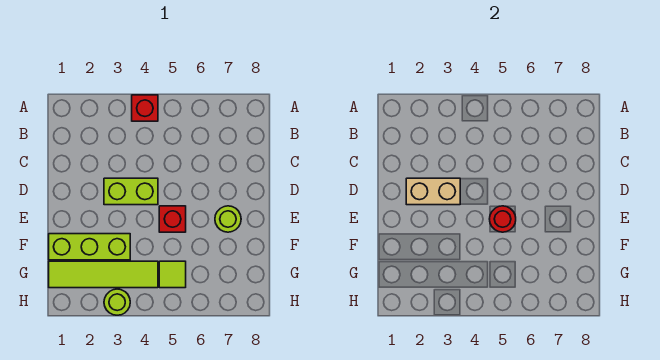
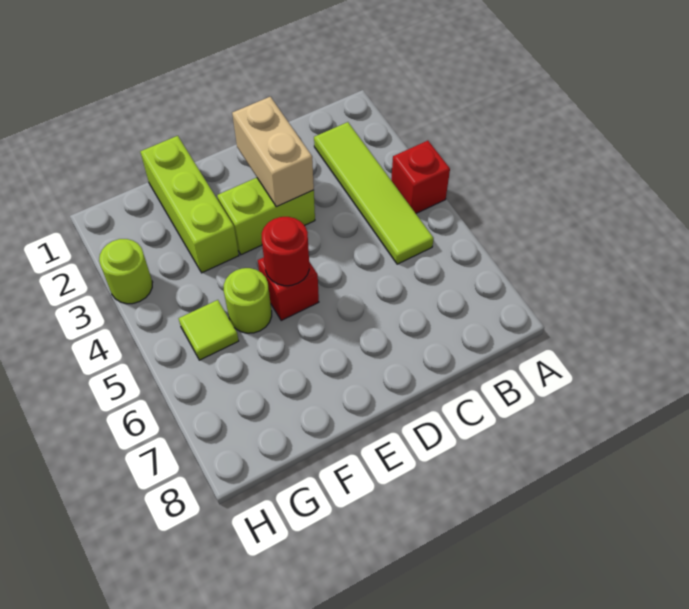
lime brick D3:D4 level 1 -> lime brick D3:E3 level 1
lime round brick E7 level 1 -> lime round brick F5 level 1
lime tile G1:G4 level 1 -> lime tile B2:B5 level 1

